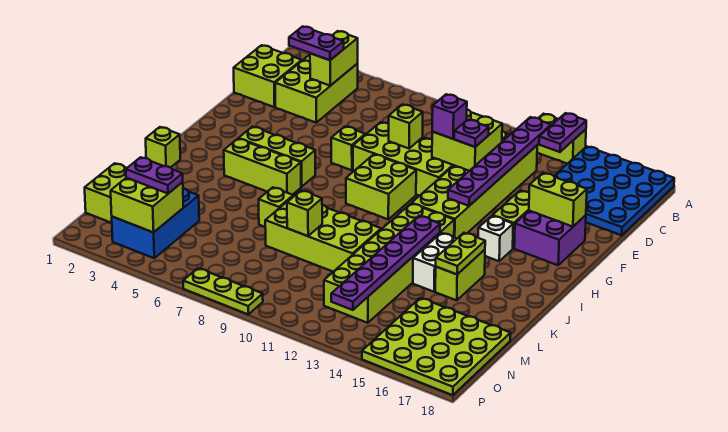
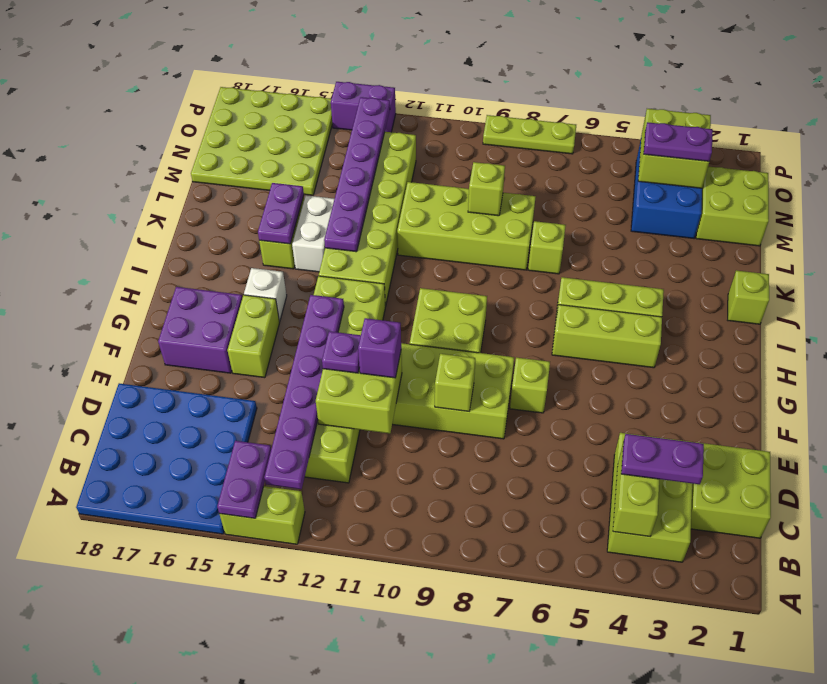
lime brick F16:F17 level 2 -> none
lime plate J15:K15 level 2 -> purple plate J15:K15 level 2
none -> purple brick P13:P14 level 1

